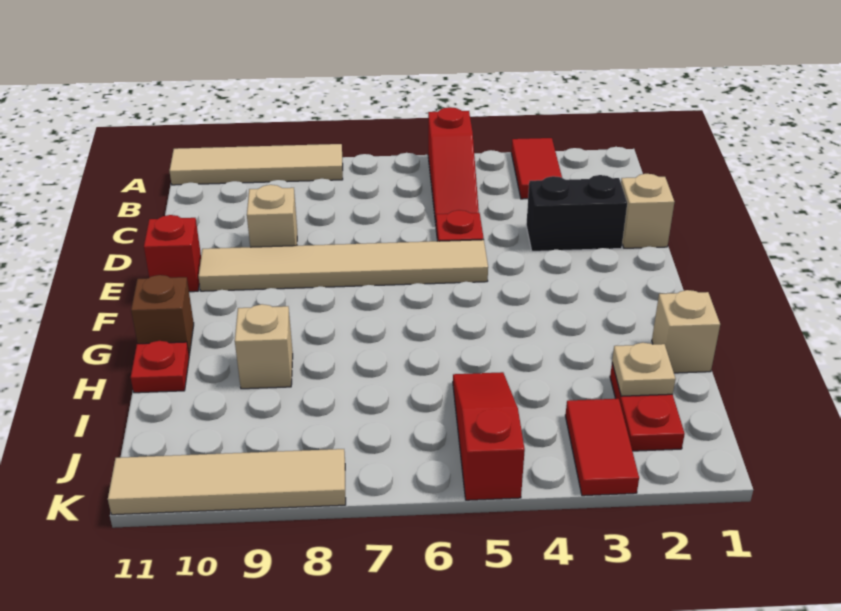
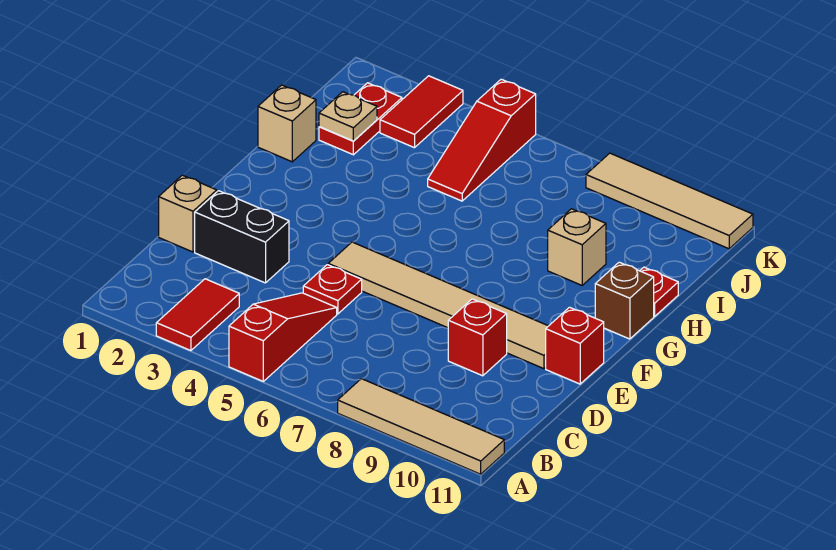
tan brick D9 level 1 -> red brick D9 level 1

